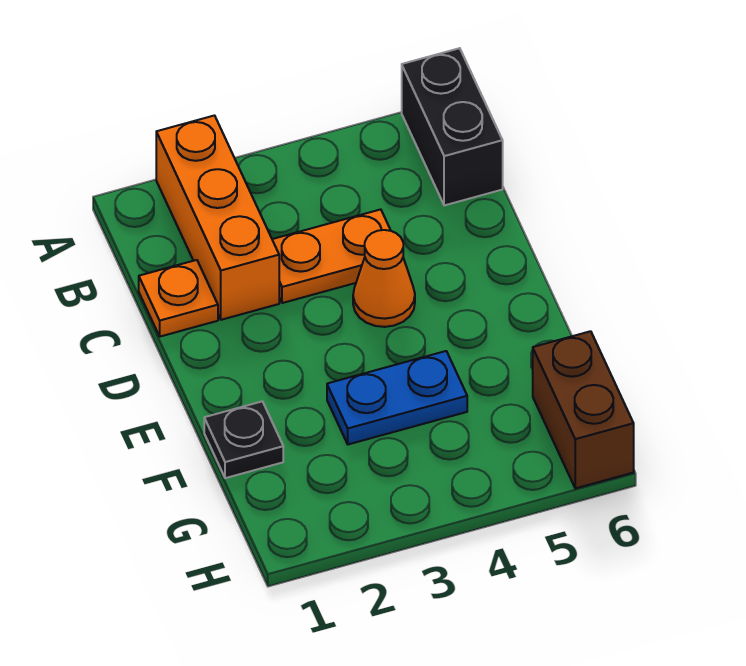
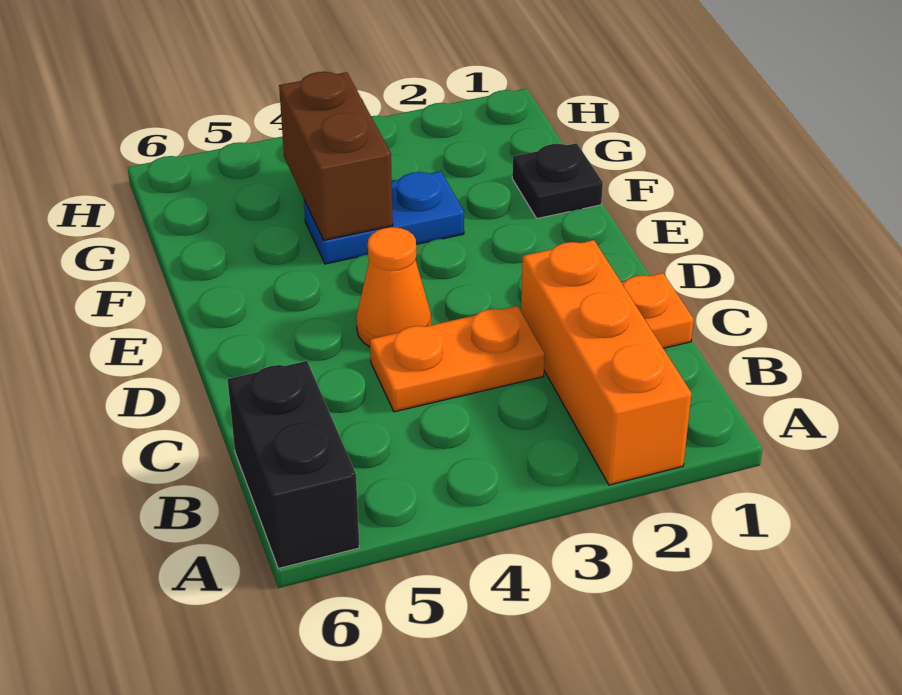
brown brick G6:H6 level 1 -> brown brick F4:G4 level 2

